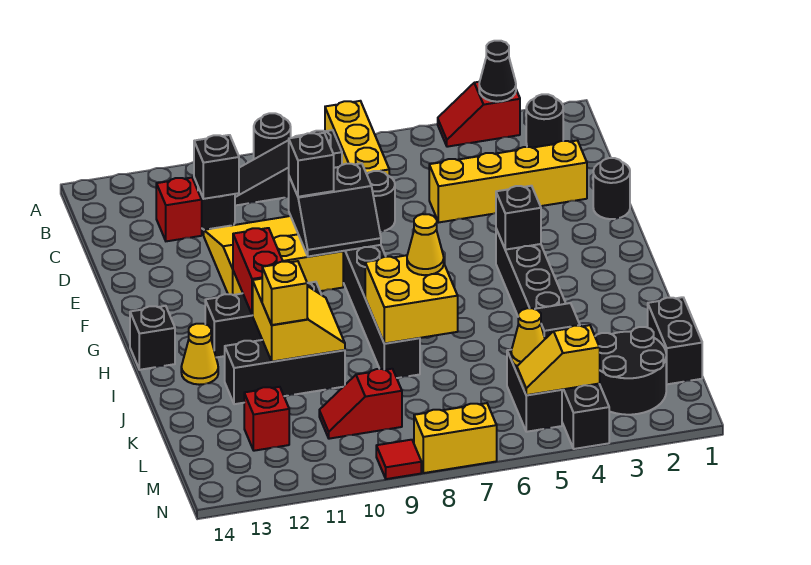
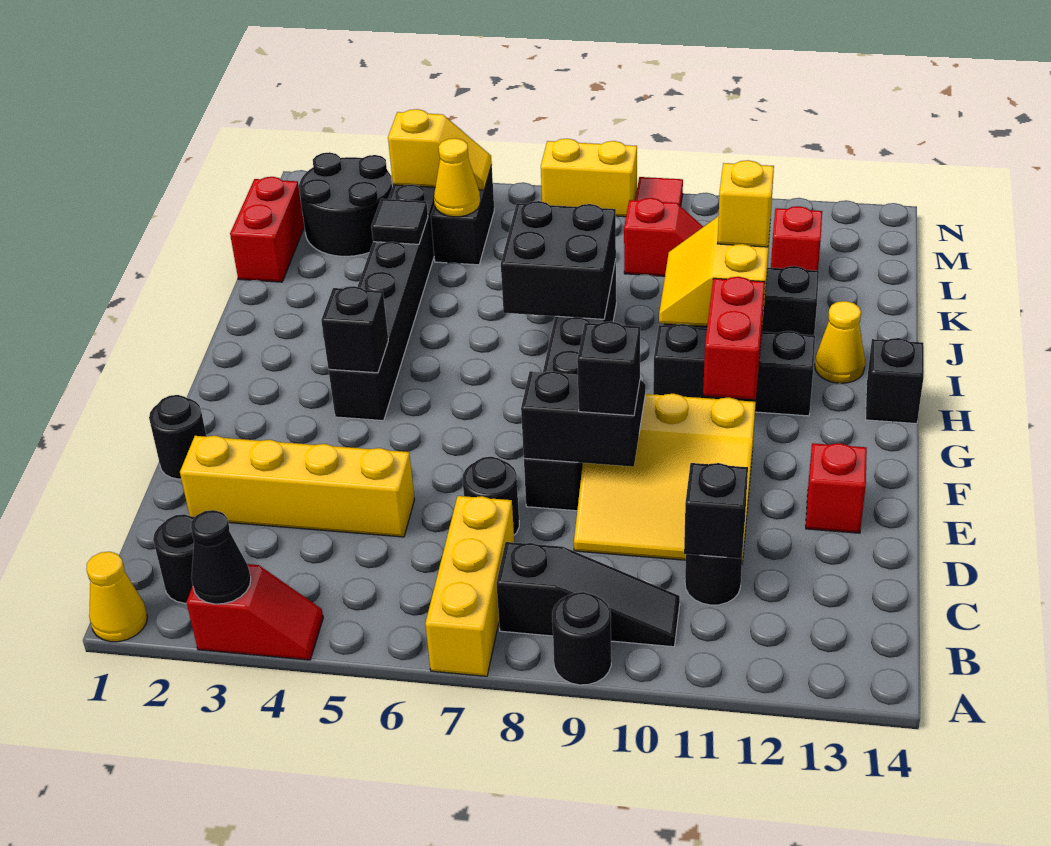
red brick C12 level 1 -> red brick E13 level 1
yellow brick I7:J8 level 2 -> black brick I7:J8 level 2
yellow cone I7 level 3 -> yellow cone A1 level 1
black brick K1:L1 level 1 -> red brick K1:L1 level 1

